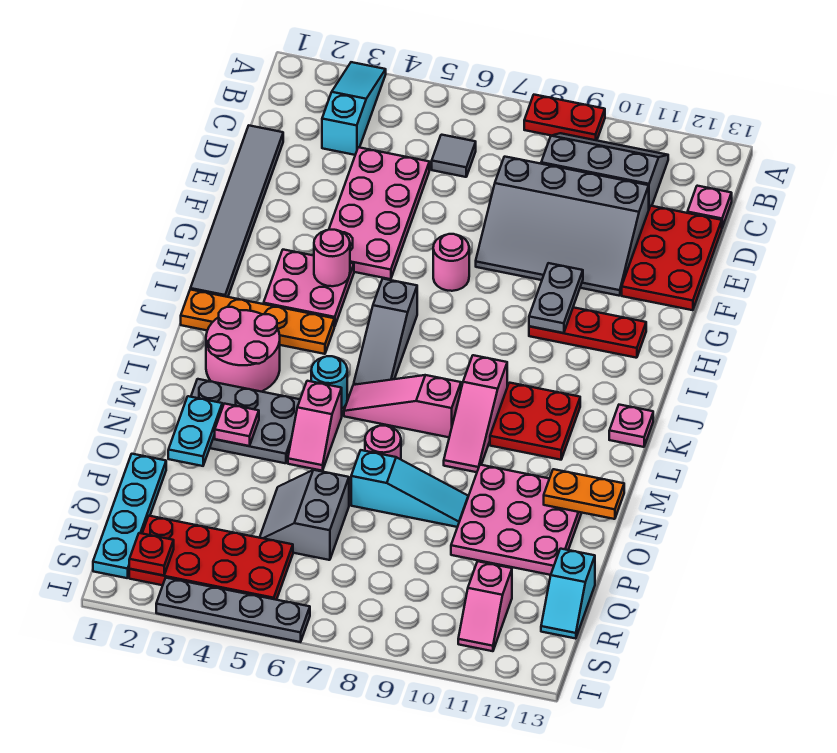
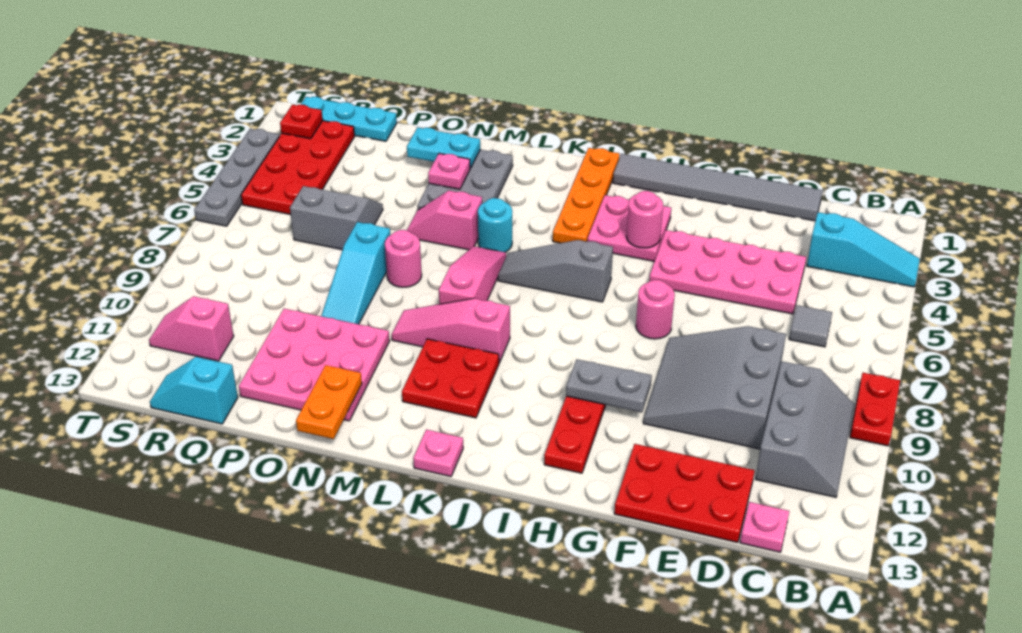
grey slope D8:F11 level 1 top D -> grey slope D8:F10 level 1 top D
pink round brick K2:L3 level 1 -> none
cyan plate P1:S1 level 1 -> cyan plate Q1:S1 level 1

